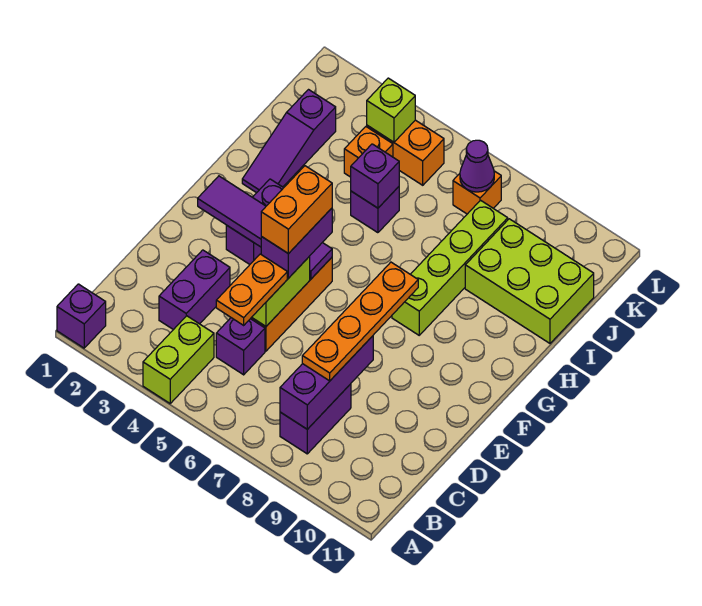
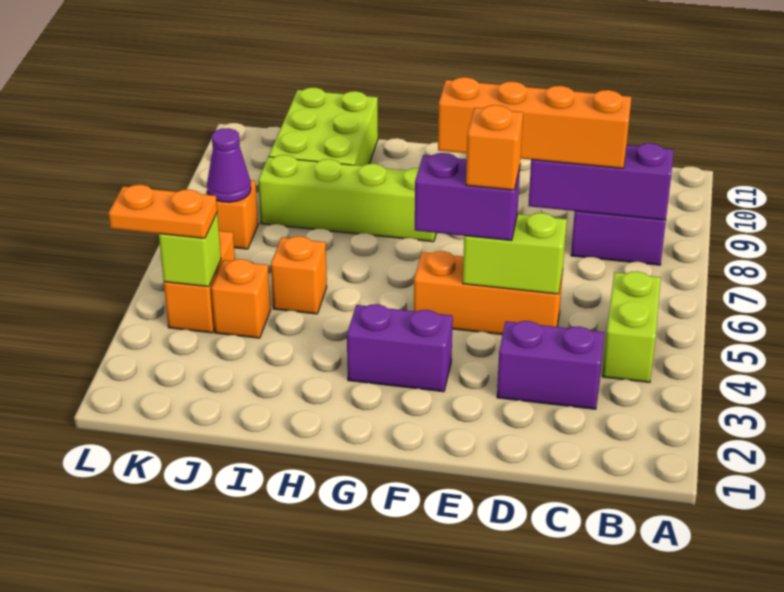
purple brick A1 level 1 -> none
lime brick A4:B4 level 1 -> lime brick B4:B5 level 1
purple brick C5 level 1 -> none
orange plate C5:D5 level 3 -> orange plate K4:L4 level 3
orange plate C8:F8 level 3 -> orange brick C8:F8 level 3
orange brick E5:F5 level 4 -> orange brick E5 level 4
purple tile F2:F5 level 2 -> none
purple slope H2:J2 level 1 top J -> none
purple brick I5 level 1 -> orange brick I5 level 1
purple brick I5 level 2 -> none

